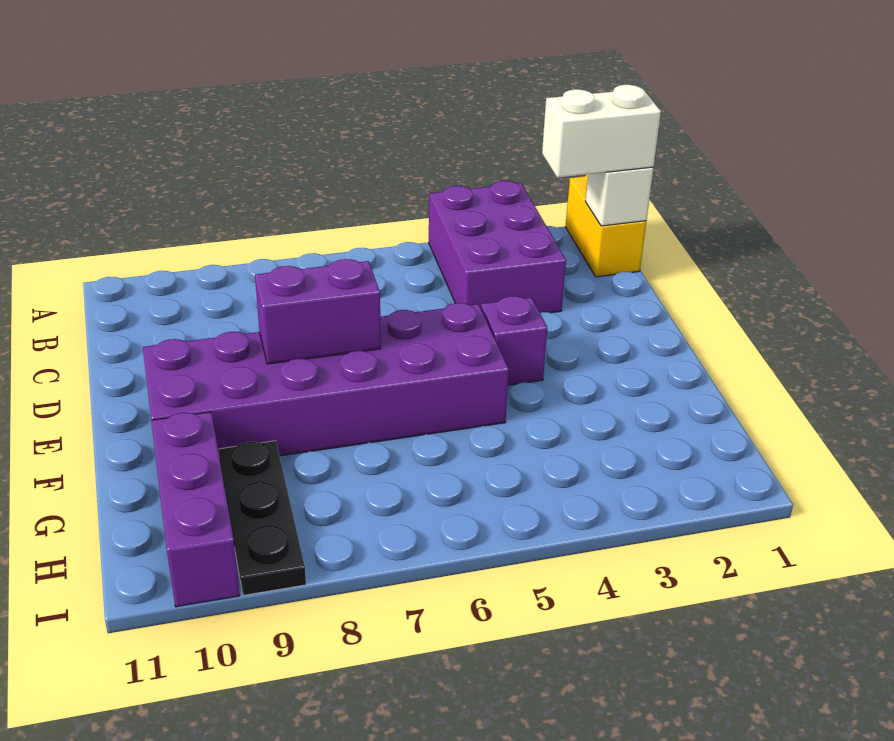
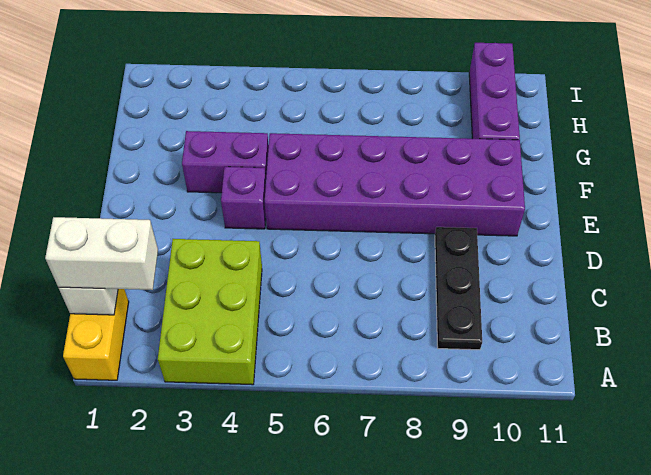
purple brick A3:C4 level 1 -> lime brick A3:C4 level 1
purple brick E7:E8 level 2 -> purple brick F3:F4 level 1
black plate G9:I9 level 1 -> black plate B9:D9 level 1

